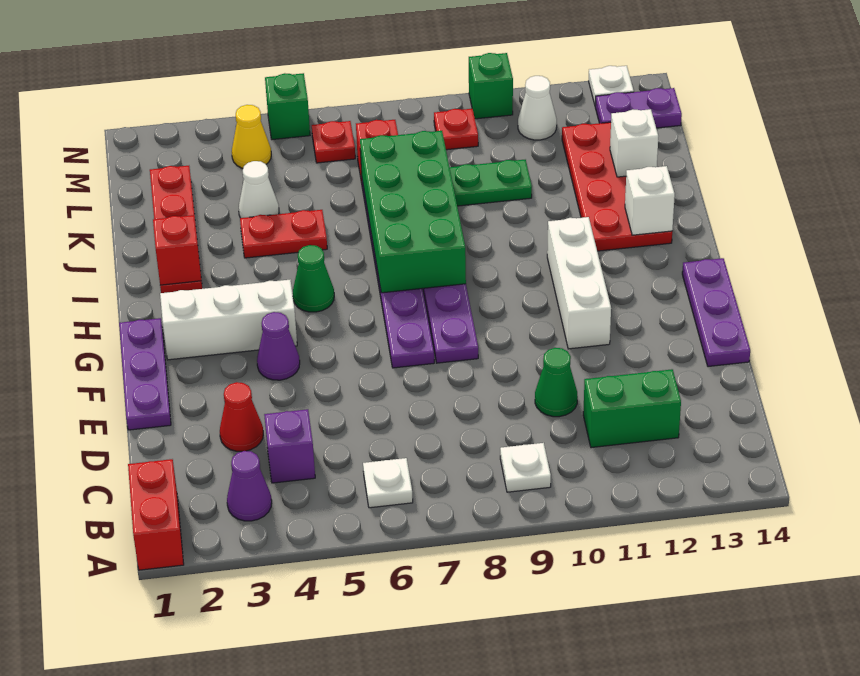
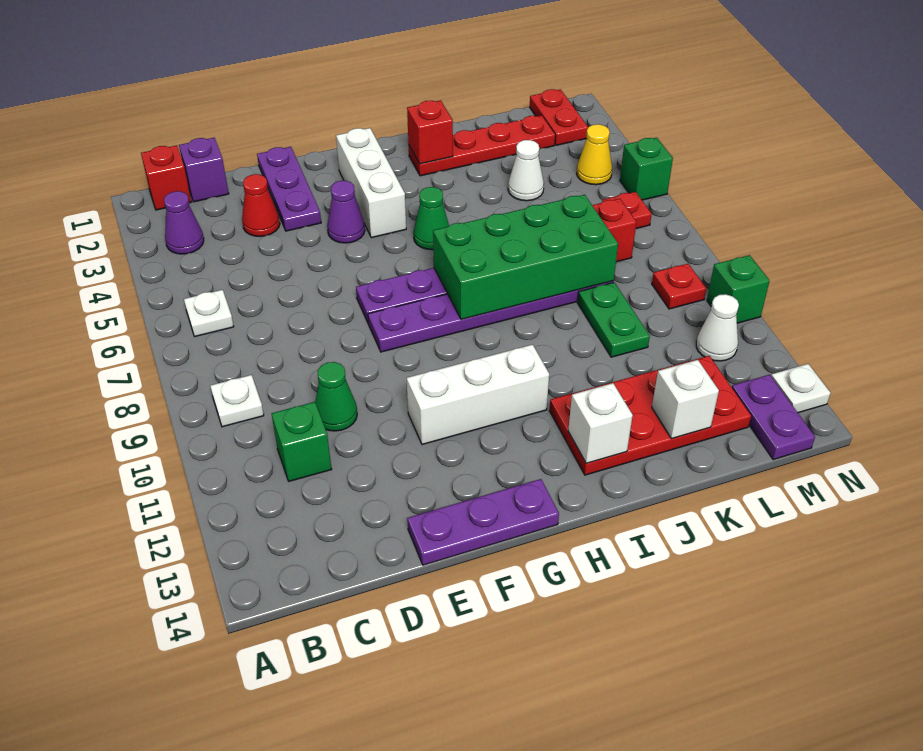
red brick A1:B1 level 1 -> red brick B1 level 1
purple brick C4 level 1 -> purple brick C1 level 1
green brick C11:C12 level 1 -> green brick C11 level 1
purple plate E1:G1 level 1 -> purple plate E1:E3 level 1
red plate J4:J5 level 1 -> red plate M1:M2 level 1

